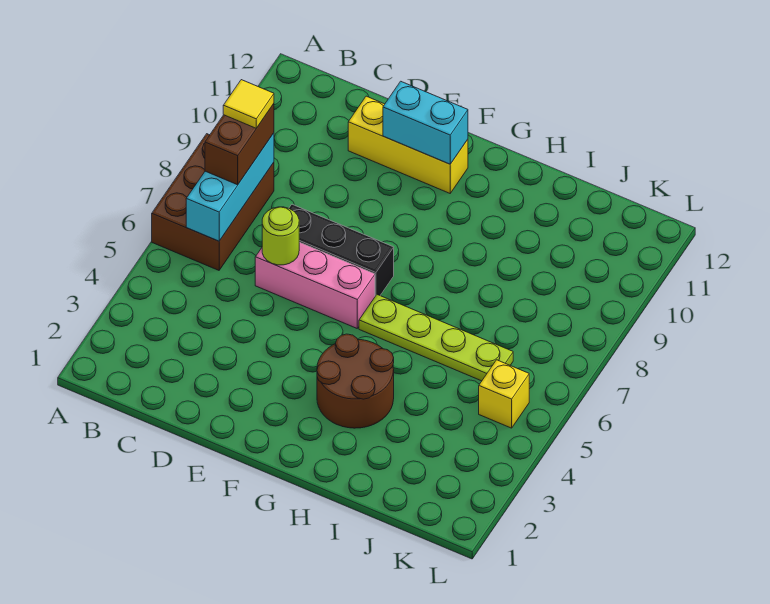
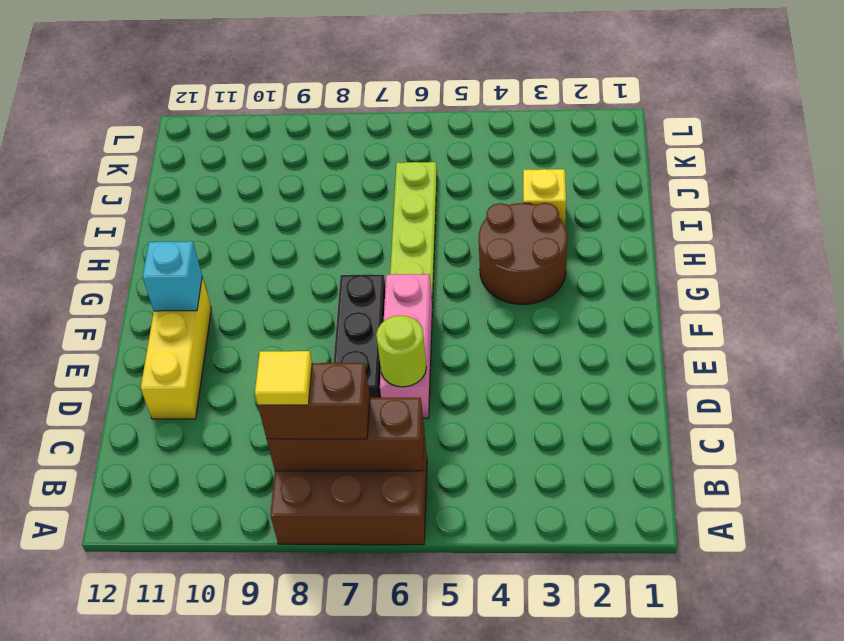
cyan brick B6:B8 level 2 -> brown brick B6:B8 level 2
cyan brick E11:F11 level 2 -> cyan brick F11 level 2
yellow brick K5 level 1 -> yellow brick I3 level 1

